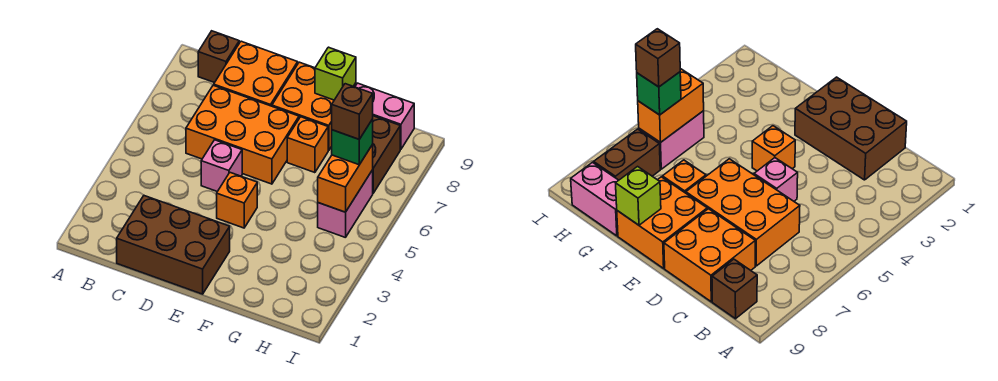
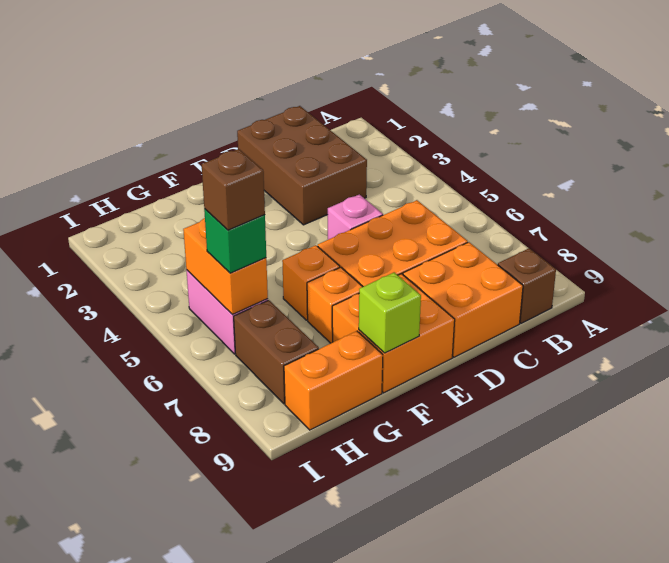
brown brick C1:E2 level 1 -> brown brick C1:D3 level 1
orange brick E4 level 1 -> orange brick F6 level 1
pink brick G9:H9 level 1 -> orange brick G9:H9 level 1

